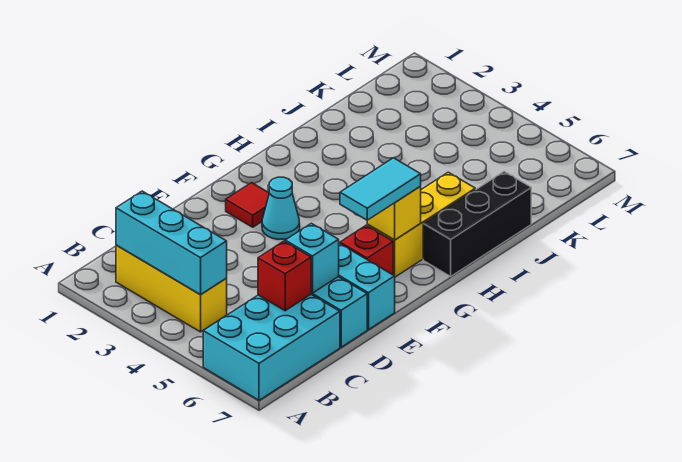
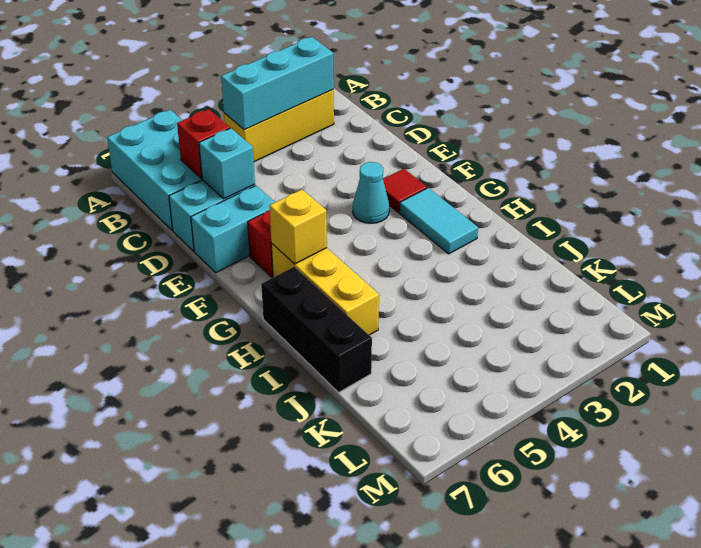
cyan tile F6:G6 level 3 -> cyan tile G2:H2 level 1

